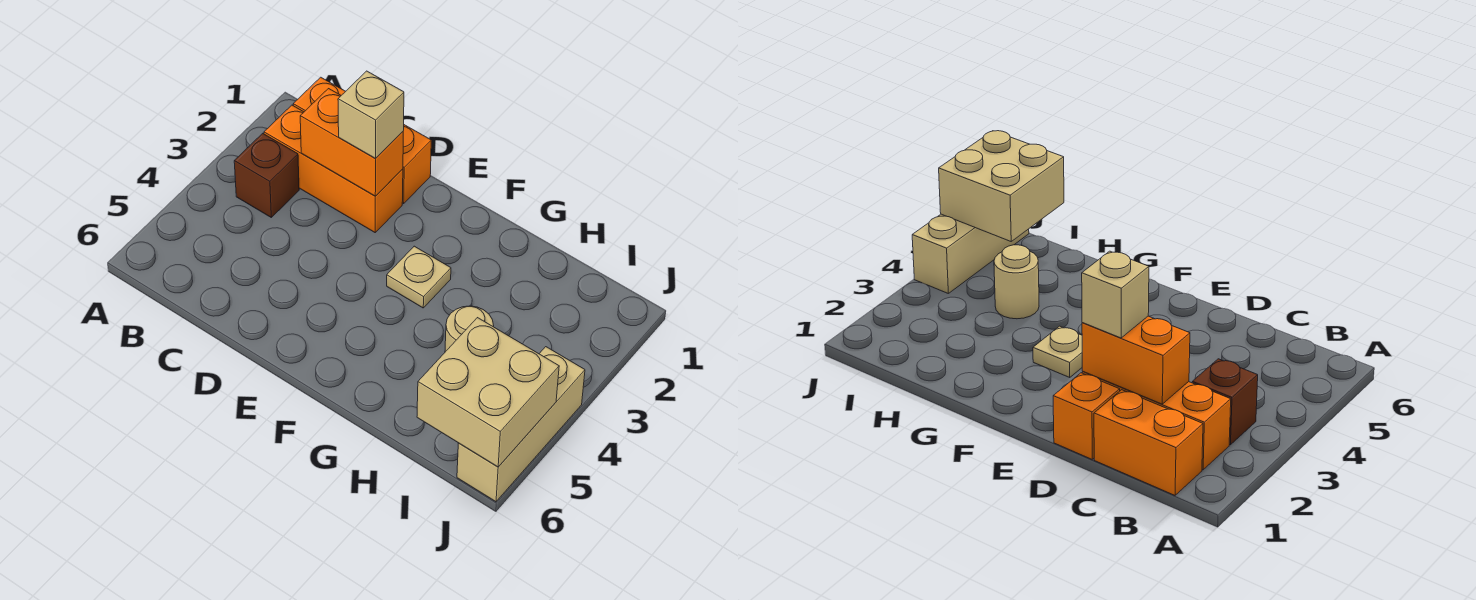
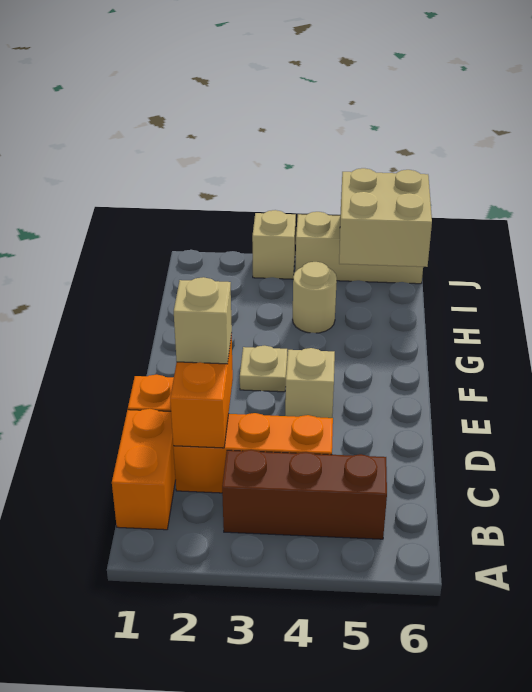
orange brick B2:D2 level 1 -> orange brick C2:C4 level 1
brown brick B3 level 1 -> brown brick B3:B5 level 1
none -> tan brick E4 level 1
none -> tan brick J3 level 1

